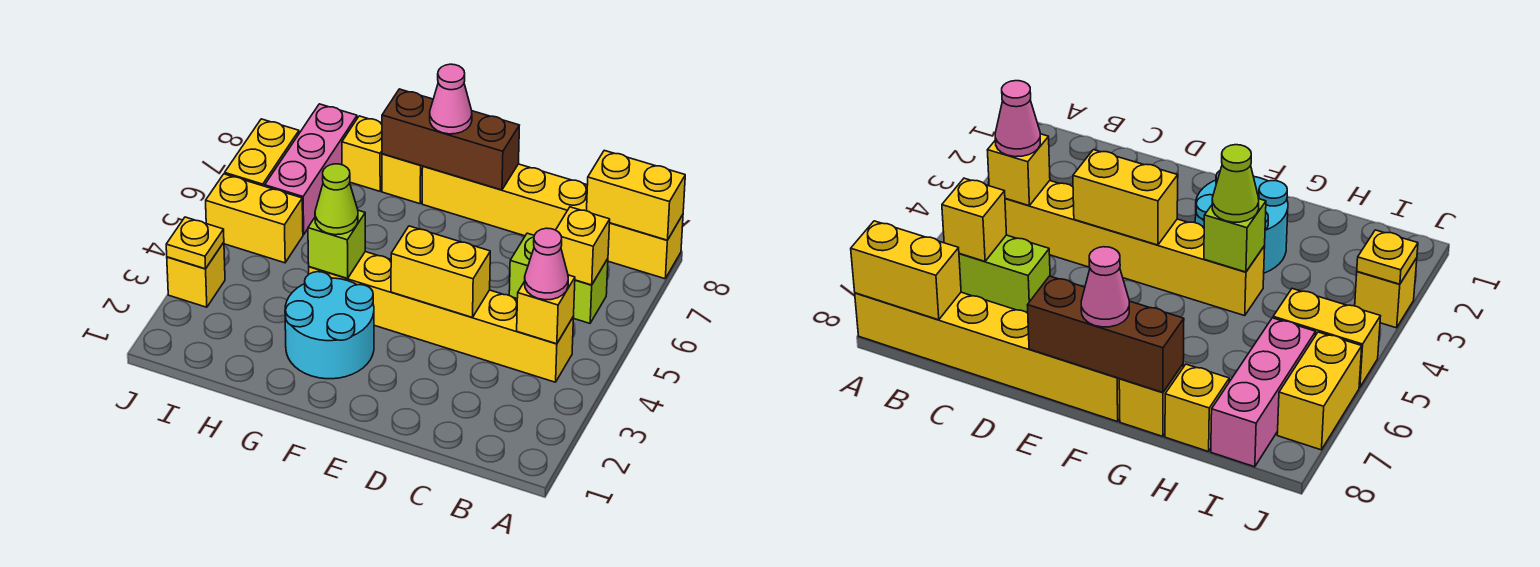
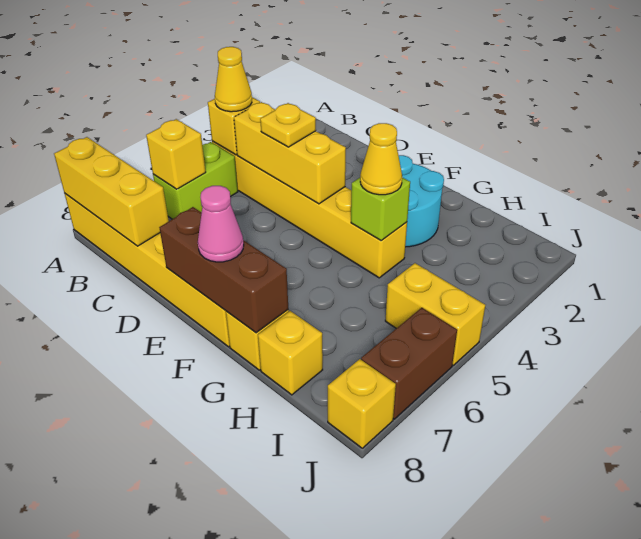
yellow brick A8:B8 level 2 -> yellow brick A8:C8 level 2
pink cone B4 level 3 -> yellow cone B4 level 3
lime brick B6:C6 level 1 -> lime brick B5:B6 level 1
yellow brick D4:E4 level 2 -> yellow brick C4:E4 level 2
lime cone G4 level 3 -> yellow cone G4 level 3
pink brick I6:I8 level 1 -> none
yellow brick J3 level 1 -> yellow brick J8 level 1
yellow plate J3 level 2 -> yellow plate D4 level 3
yellow brick J6:J7 level 1 -> brown brick J6:J7 level 1

